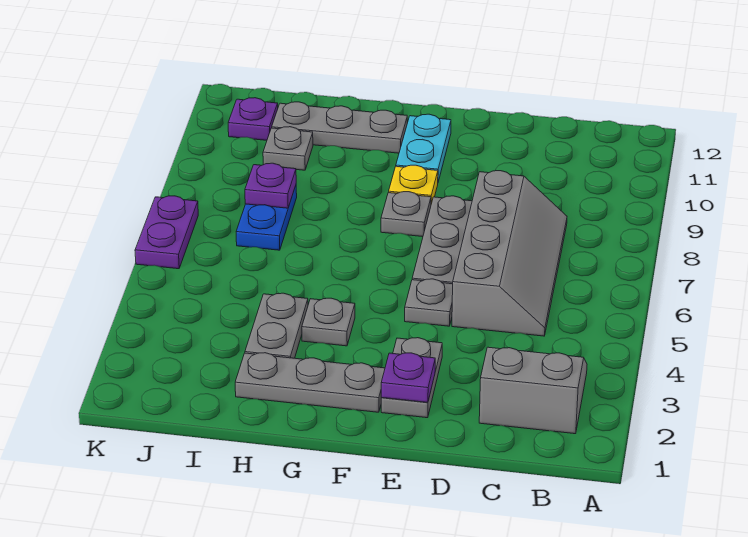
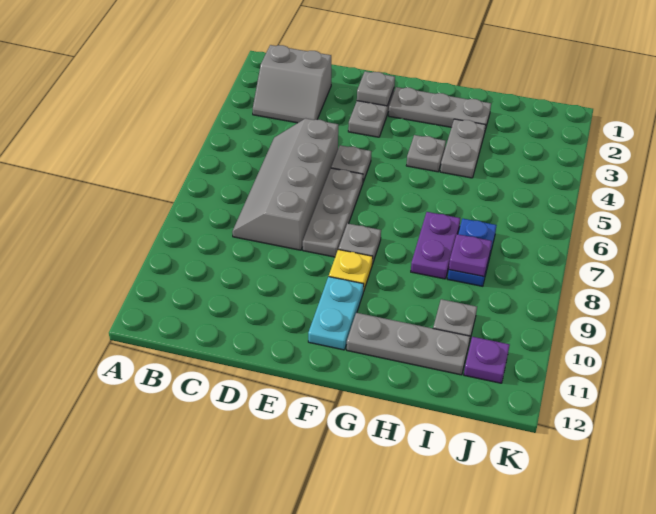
purple plate E2 level 2 -> grey plate E2 level 2
purple plate K6:K7 level 1 -> purple plate H7:H8 level 1

